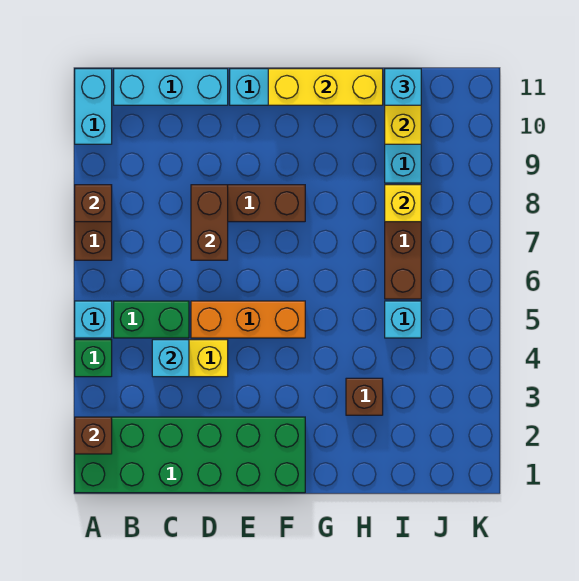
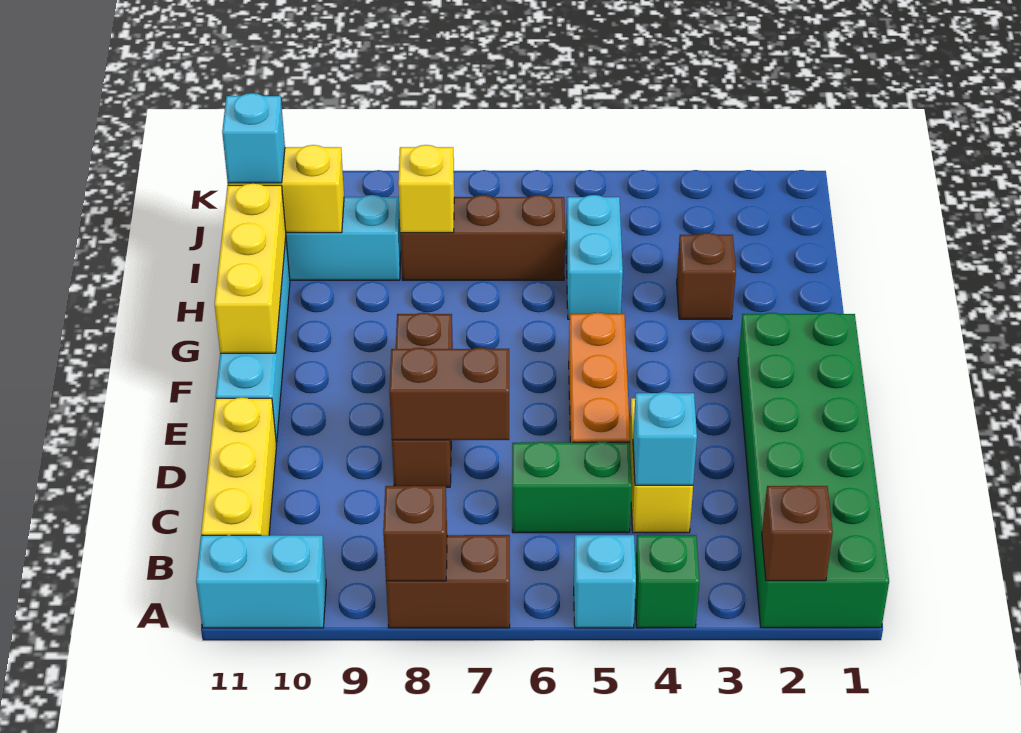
green brick B5:C5 level 1 -> green brick C5:C6 level 1
cyan brick B11:D11 level 1 -> yellow brick B11:D11 level 1
cyan brick I5 level 1 -> cyan brick H5:I5 level 1

